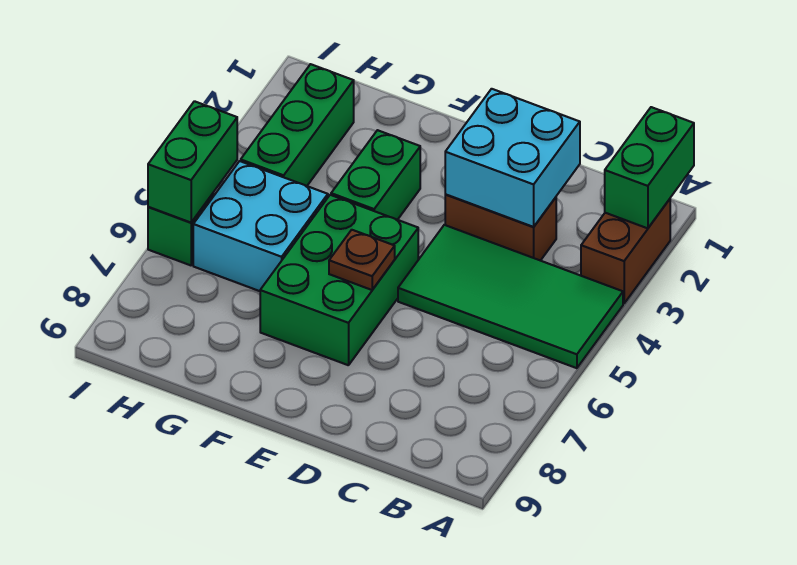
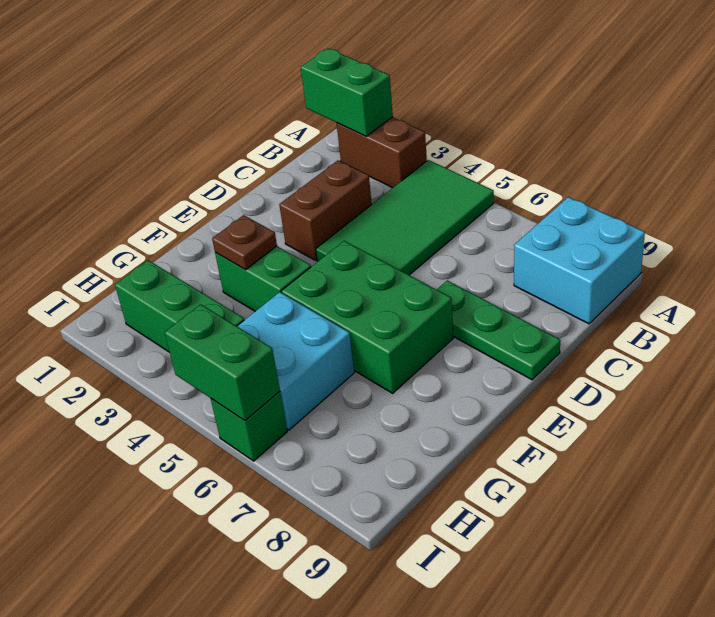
cyan brick C2:D3 level 2 -> cyan brick A8:B9 level 1
none -> green plate D7:D9 level 1
brown plate E6 level 2 -> brown plate F3 level 2

